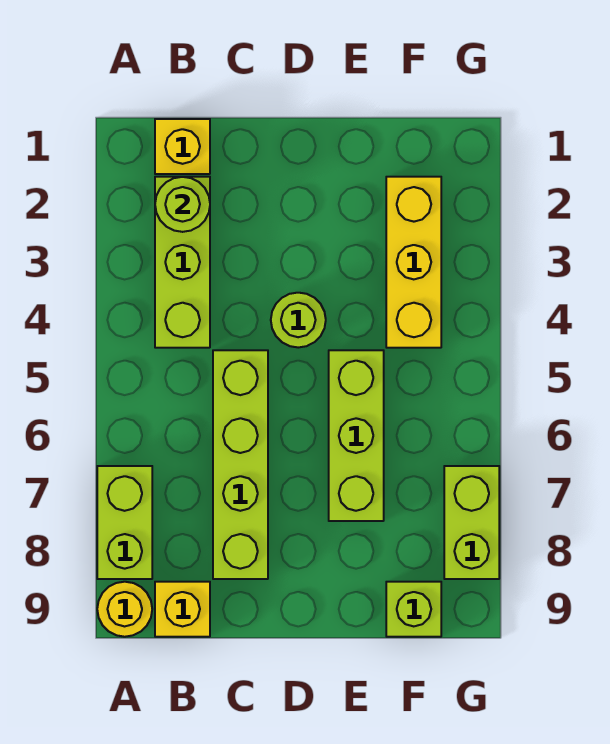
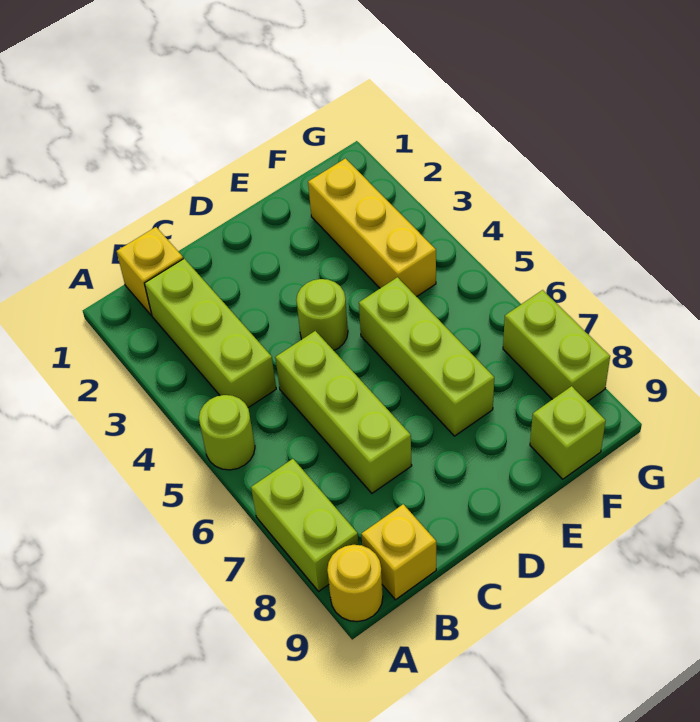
lime round brick B2 level 2 -> lime round brick A5 level 1
lime brick C5:C8 level 1 -> lime brick C5:C7 level 1

